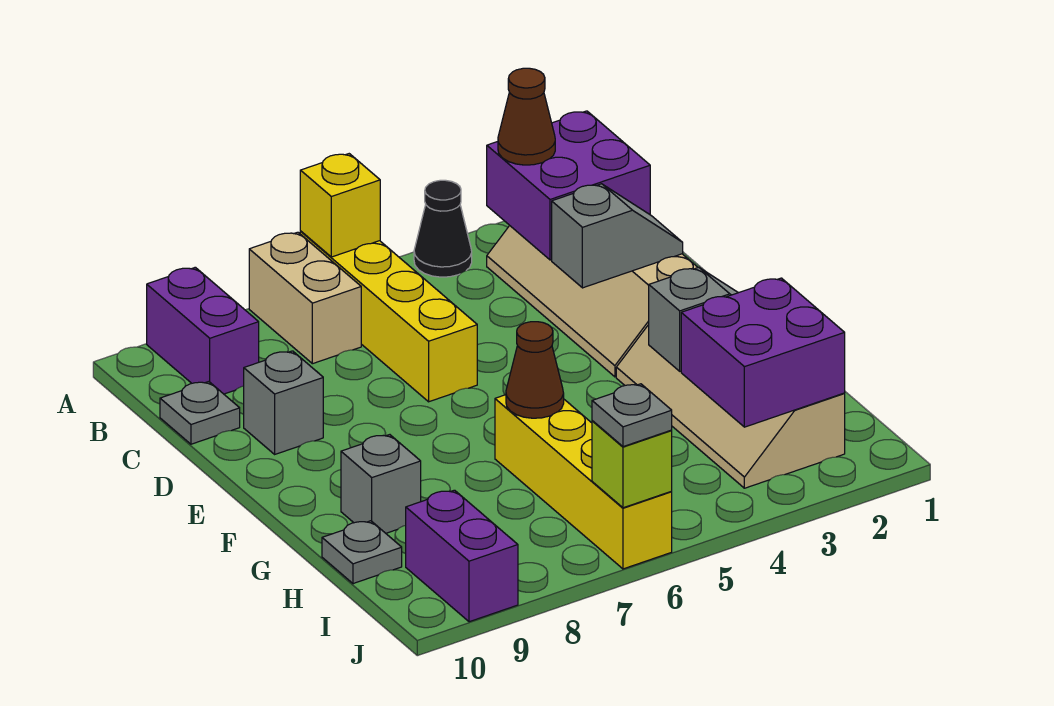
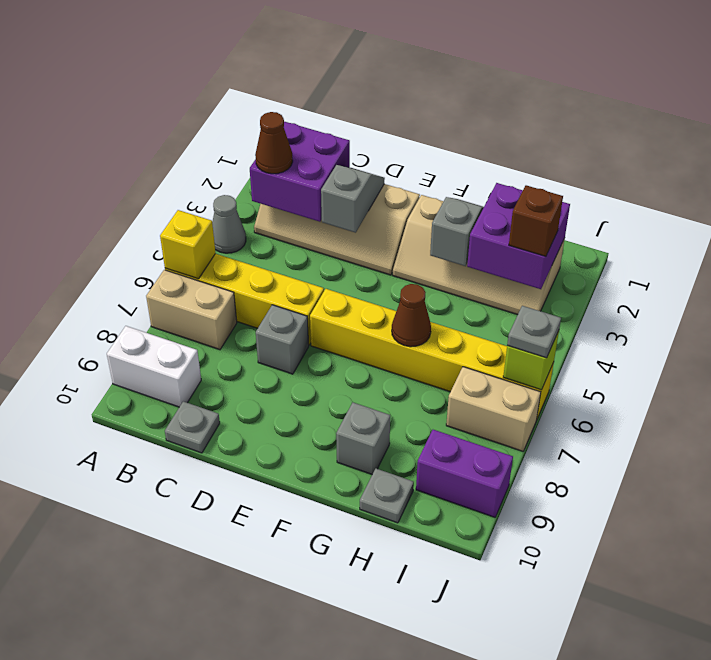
black cone A4 level 1 -> grey cone A4 level 1
purple brick A9:B9 level 1 -> white brick A9:B9 level 1
grey brick D9 level 1 -> grey brick D7 level 1
yellow brick G6:J6 level 1 -> yellow brick E6:J6 level 1
none -> brown brick I3 level 3
none -> tan brick I7:J7 level 1

